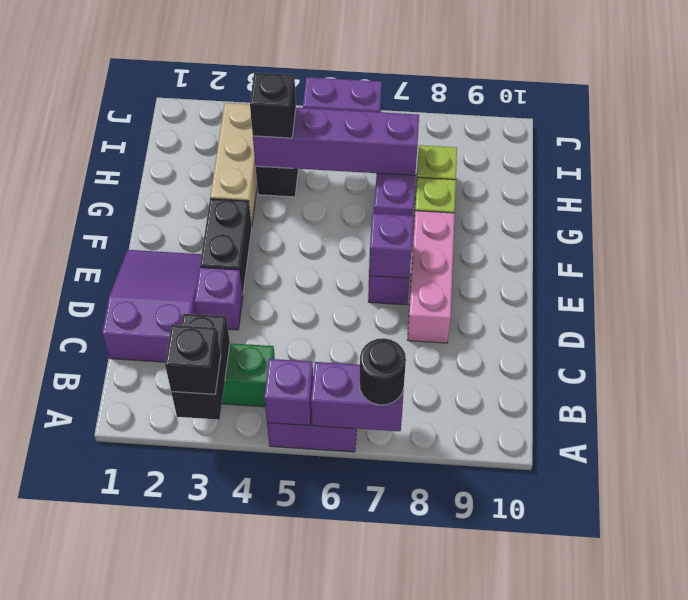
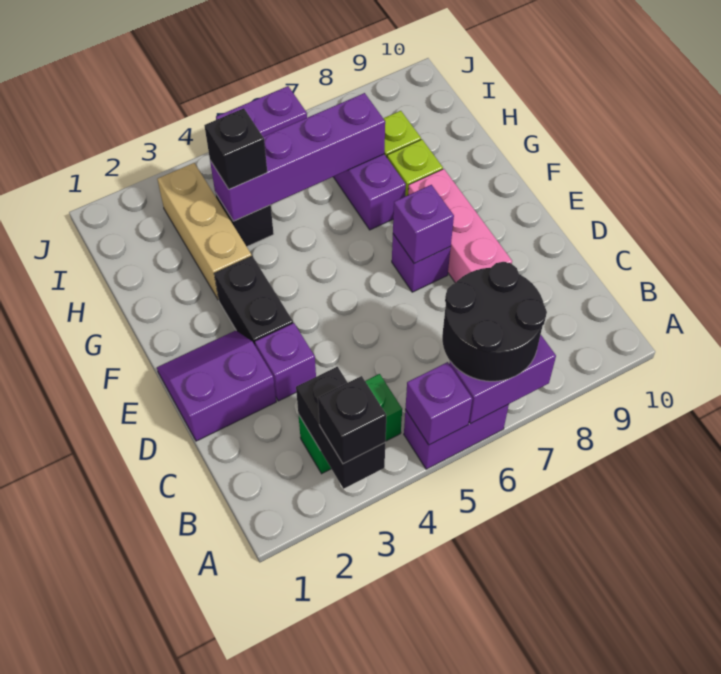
black round brick A7 level 3 -> black round brick A6:B7 level 3
purple slope C1:E2 level 1 top C -> purple slope D1:E2 level 1 top D

